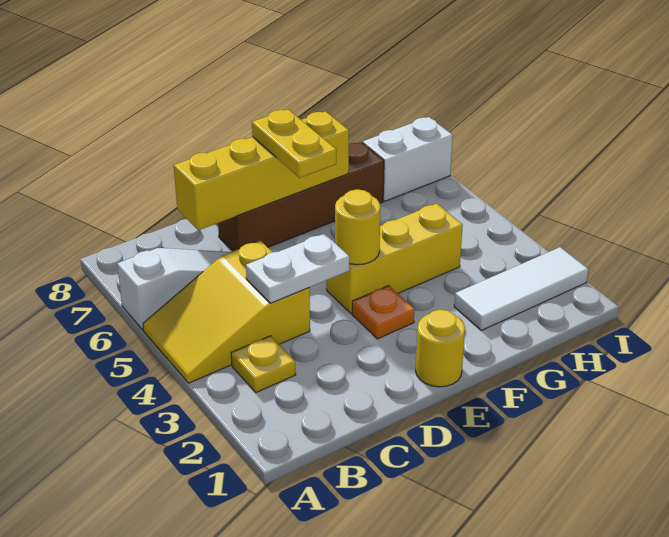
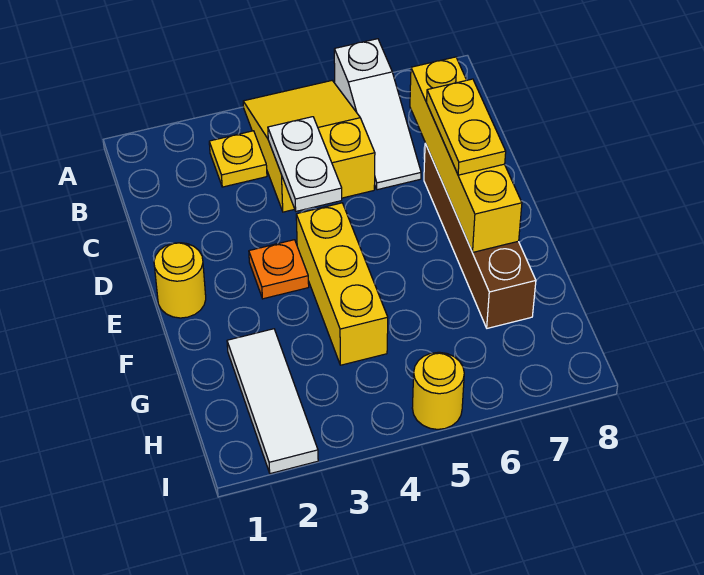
yellow round brick E4 level 2 -> yellow round brick I5 level 1
yellow plate E6:E7 level 3 -> yellow plate D7:E7 level 3
white brick H7:I7 level 1 -> none

